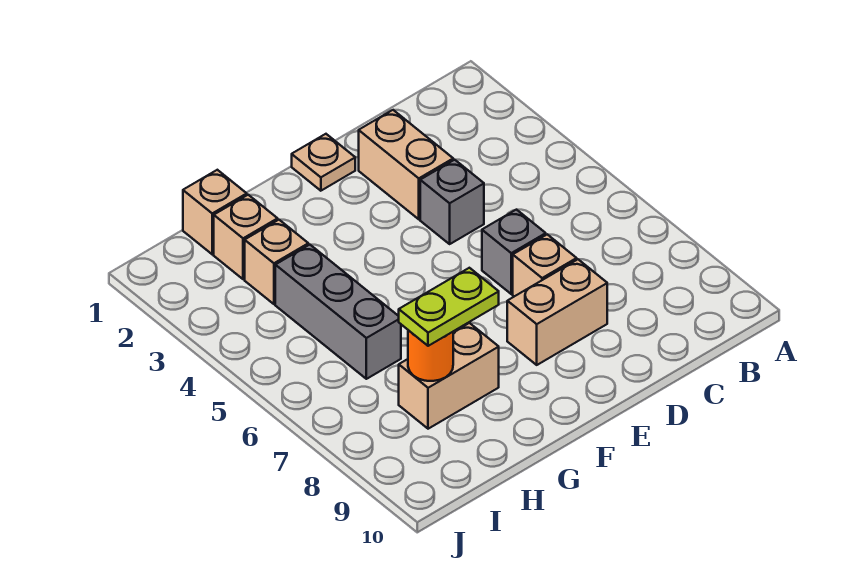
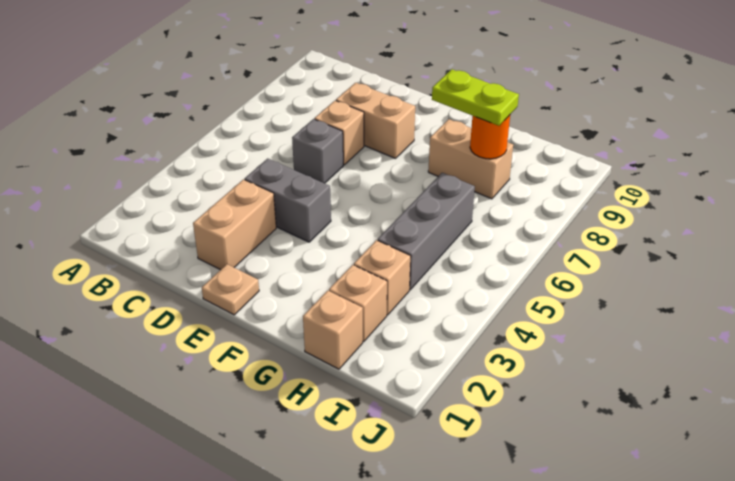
grey brick D4 level 1 -> grey brick D4:E4 level 1

